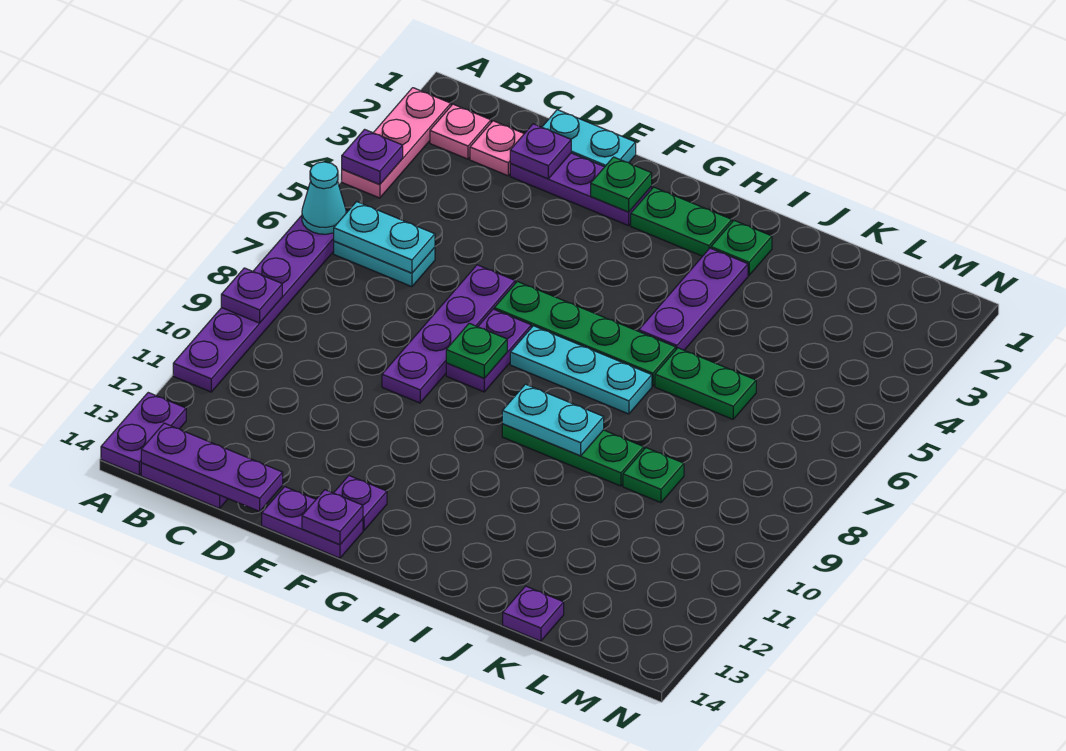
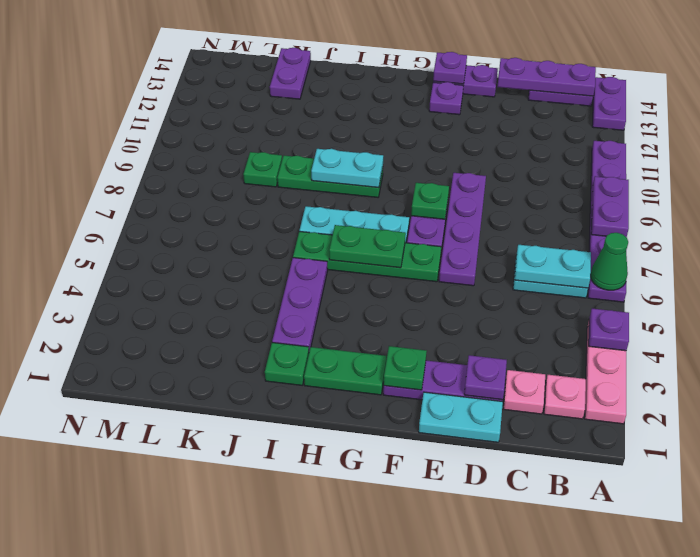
cyan cone A6 level 2 -> green cone A6 level 2
purple plate A9 level 2 -> purple plate A8:A9 level 2
green plate J6:K6 level 1 -> green plate G6:H6 level 2
purple plate K14 level 1 -> purple plate K13:K14 level 1

